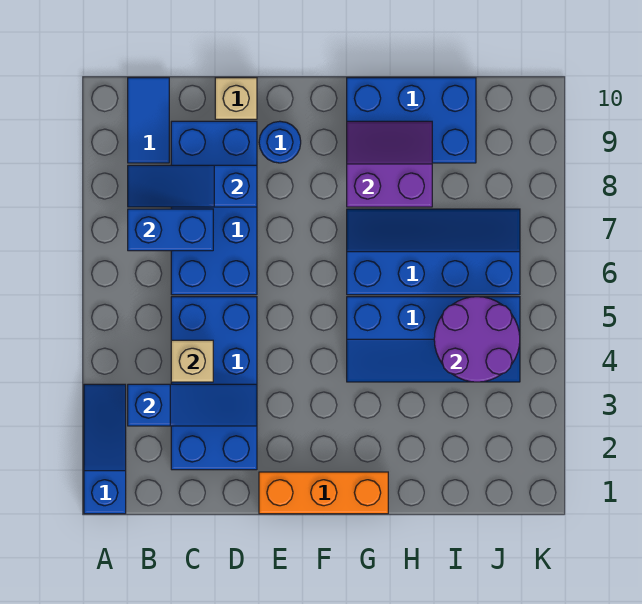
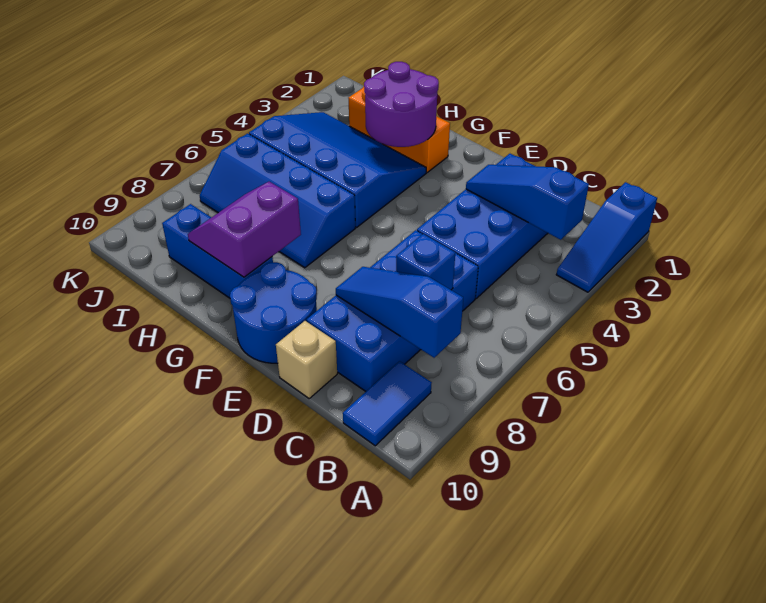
blue brick B7:C7 level 2 -> blue brick C7 level 2
blue slope B8:D8 level 2 top D -> blue slope B8:D8 level 2 top B
tan brick C4 level 2 -> none
orange brick E1:G1 level 1 -> orange brick G2:I2 level 1
blue round brick E9 level 1 -> blue round brick E9:F10 level 1
blue slope G4:J5 level 1 top 5 -> blue slope G3:J5 level 1 top 5
purple slope G8:H9 level 2 top 8 -> purple slope G8:H9 level 2 top G
blue brick G9:I10 level 1 -> blue brick G9:I9 level 1
purple round brick I4:J5 level 2 -> purple round brick G2:H3 level 2

